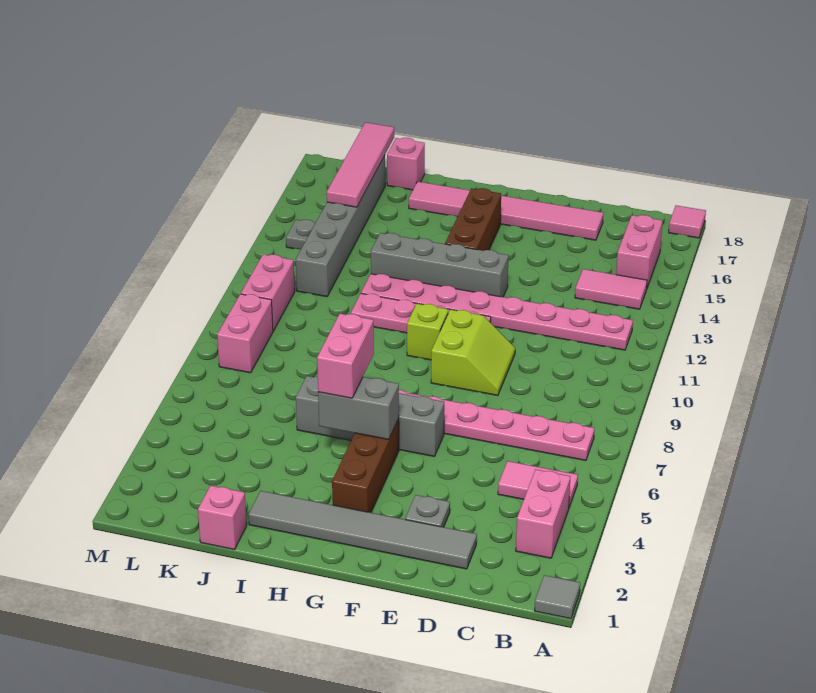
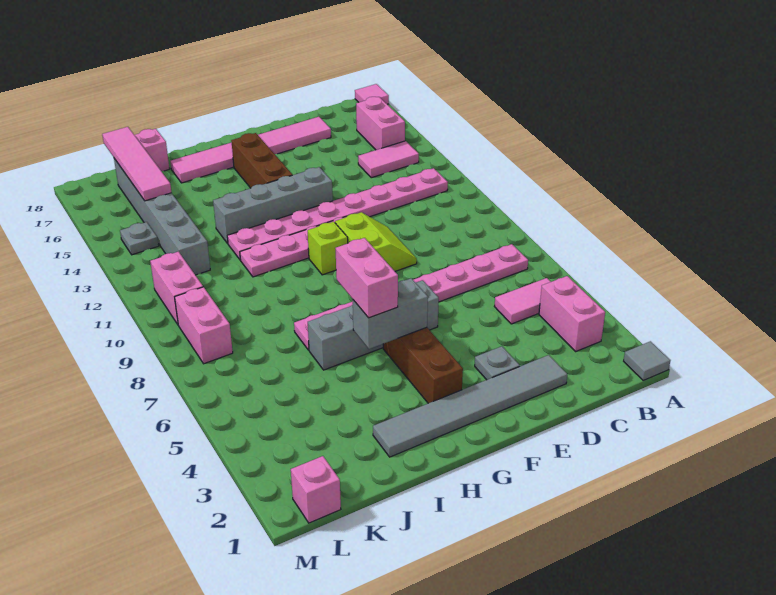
pink brick J1 level 1 -> pink brick L1 level 1

